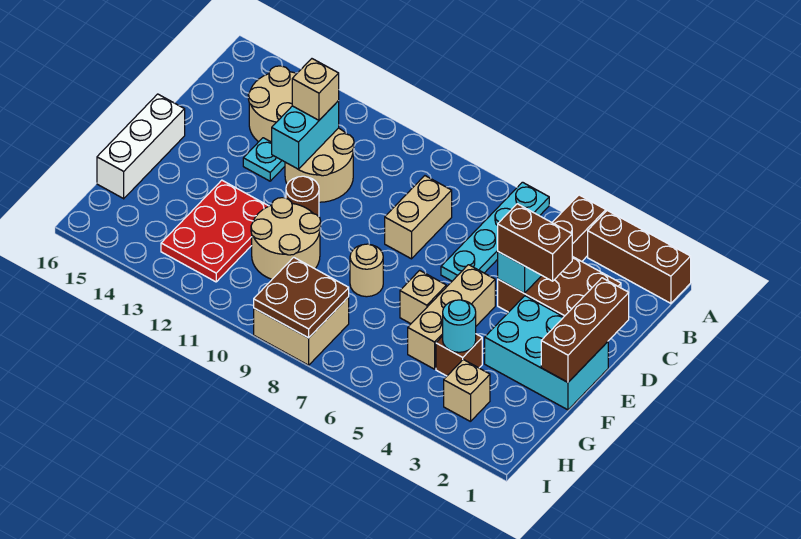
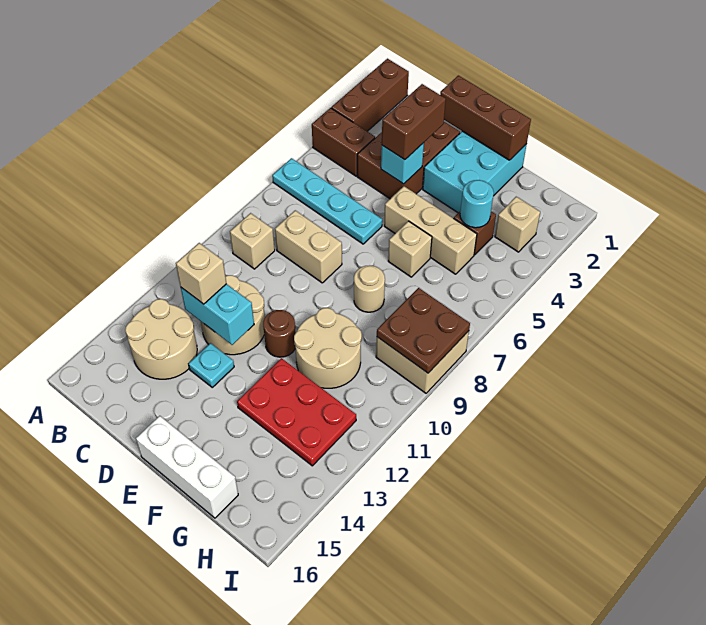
none -> tan brick B9 level 1

